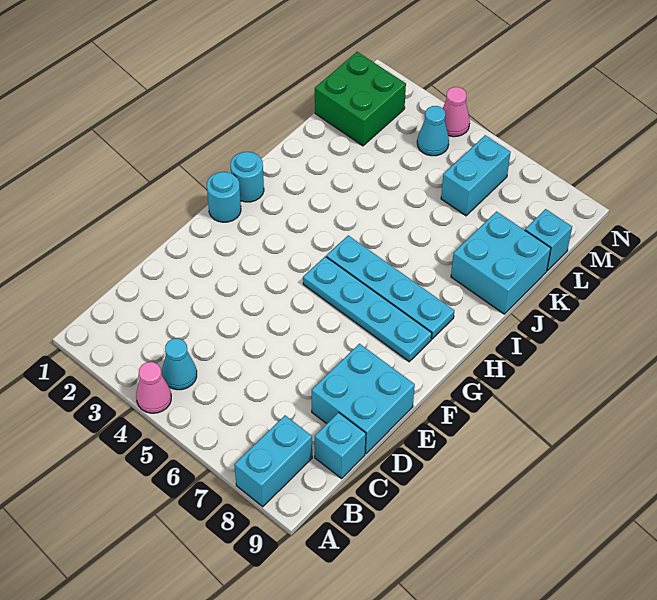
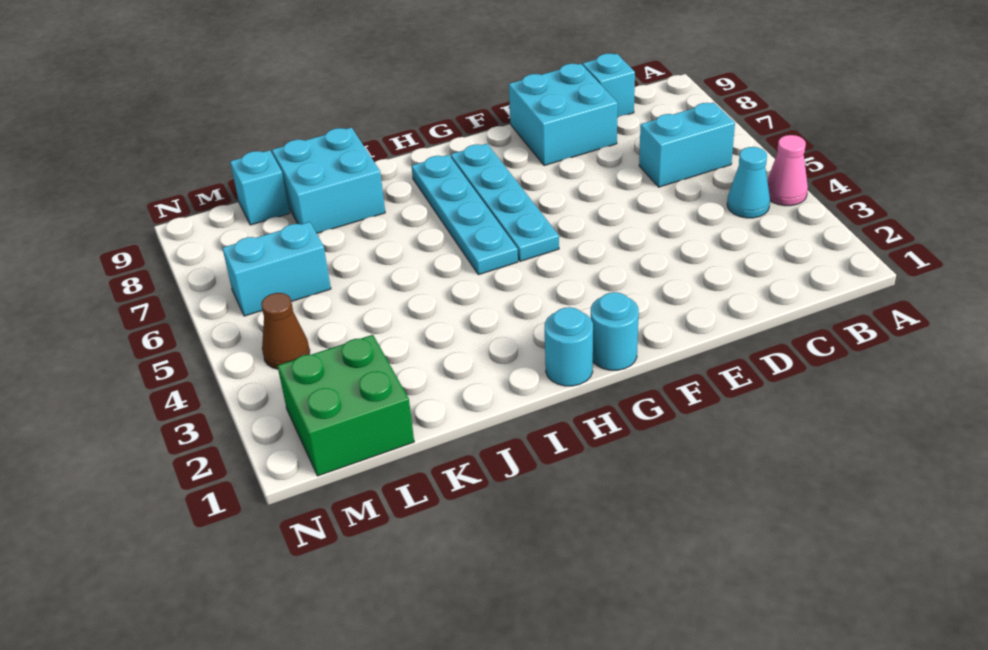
cyan brick A8:B8 level 1 -> cyan brick B6:C6 level 1
cyan cone M4 level 1 -> brown cone M4 level 1
pink cone N4 level 1 -> none

